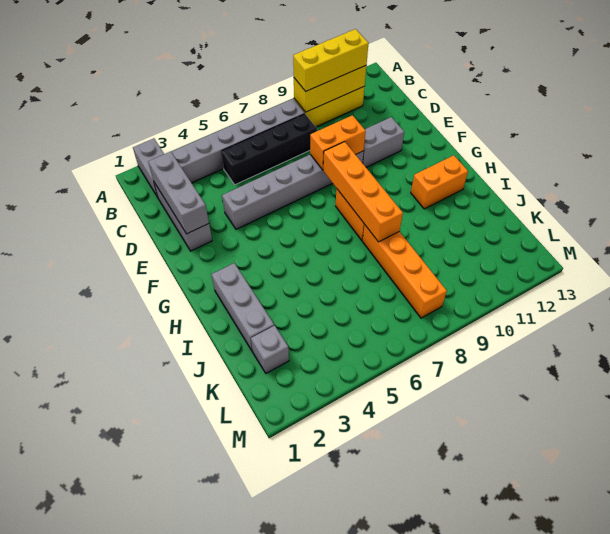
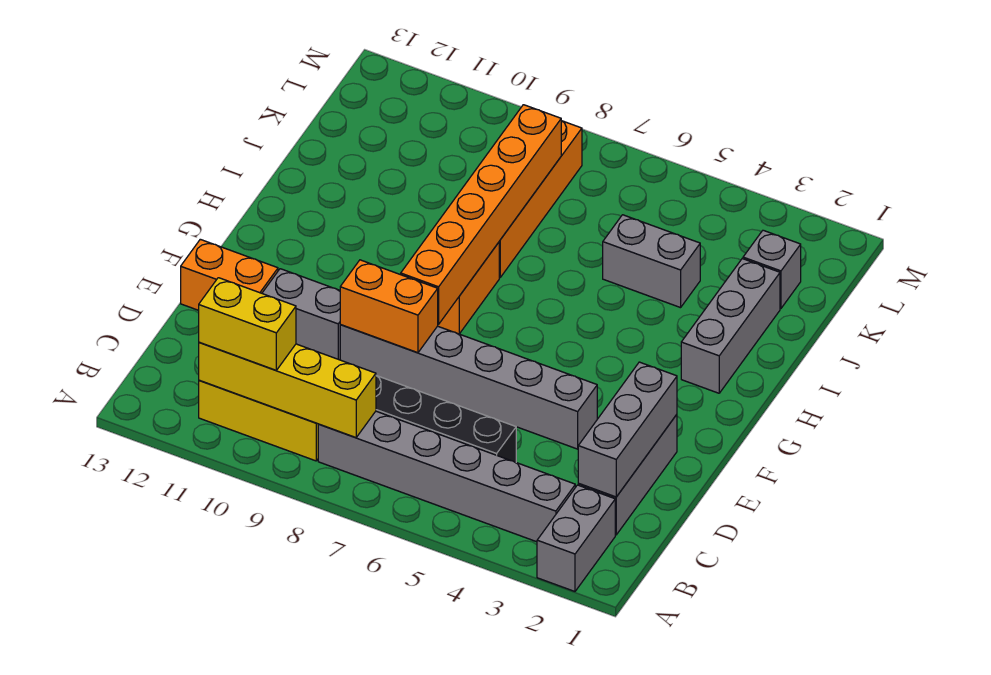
yellow brick B9:B11 level 2 -> yellow brick B8:B11 level 2
yellow brick B9:B11 level 3 -> yellow brick B10:B11 level 3
orange brick F8:I8 level 2 -> orange brick F8:K8 level 2
orange brick H11:H12 level 1 -> orange brick E12:E13 level 1
none -> grey brick J4:J5 level 1

